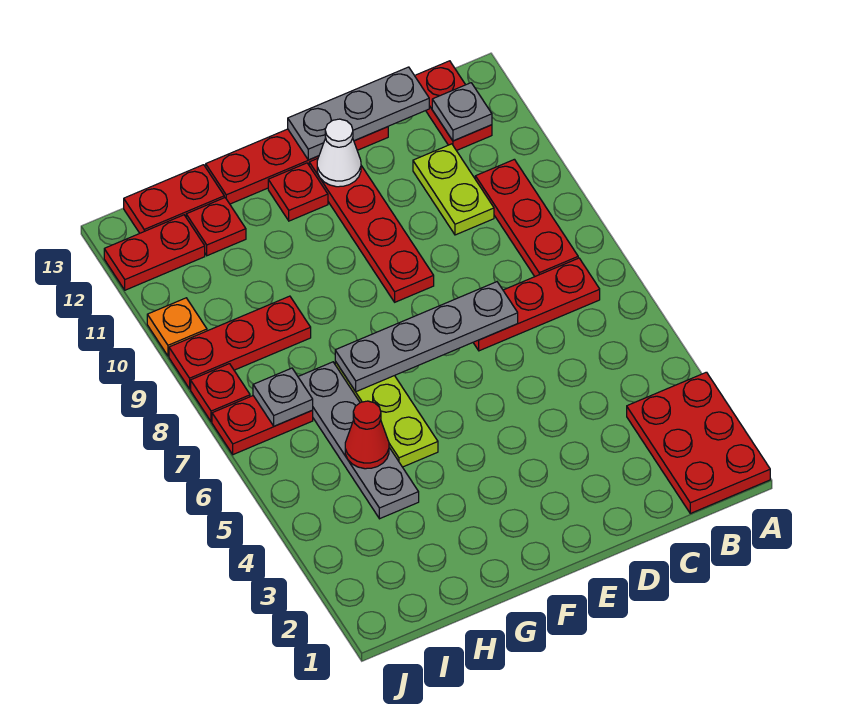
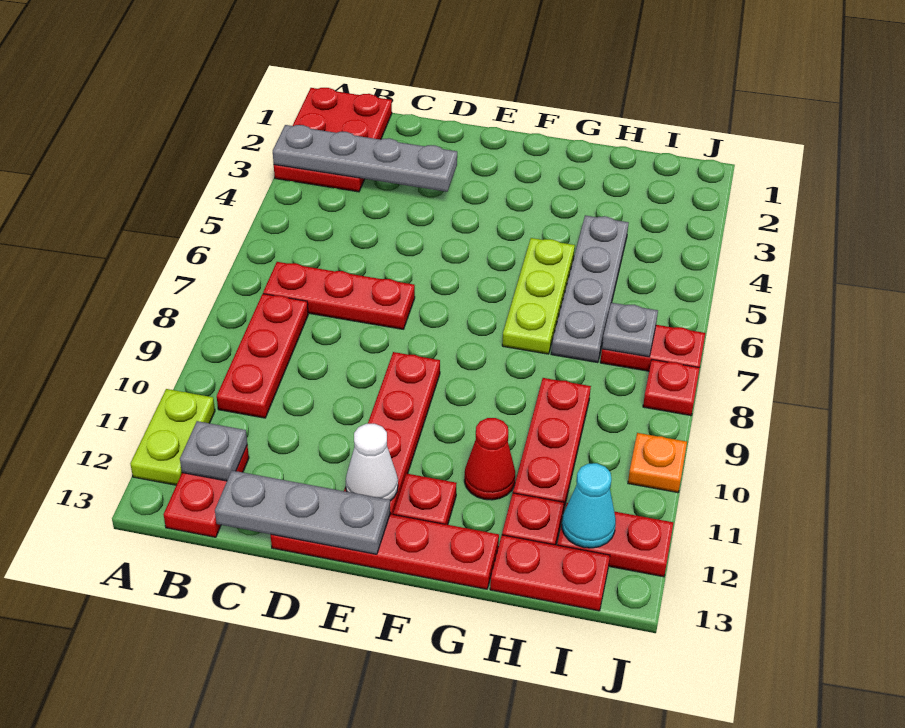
lime plate C10:C11 level 1 -> lime plate A11:A12 level 1
grey plate D7:G7 level 2 -> grey plate A3:D3 level 2
red cone H5 level 2 -> red cone G11 level 1
red plate H9:J9 level 1 -> red plate H9:H11 level 1
none -> cyan cone I12 level 2

